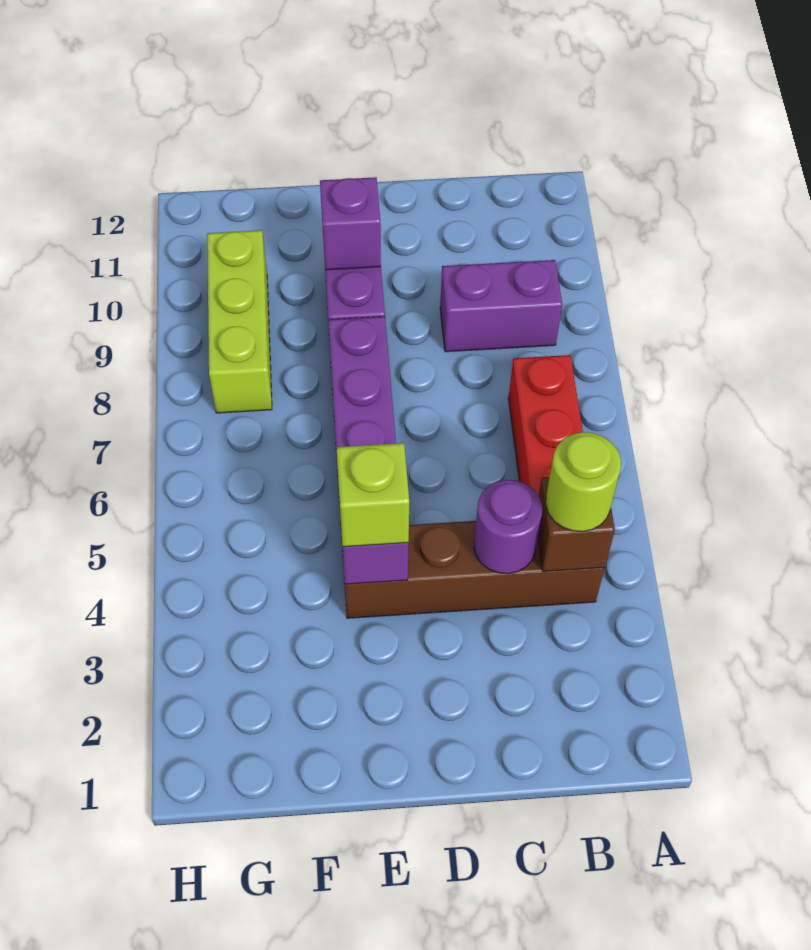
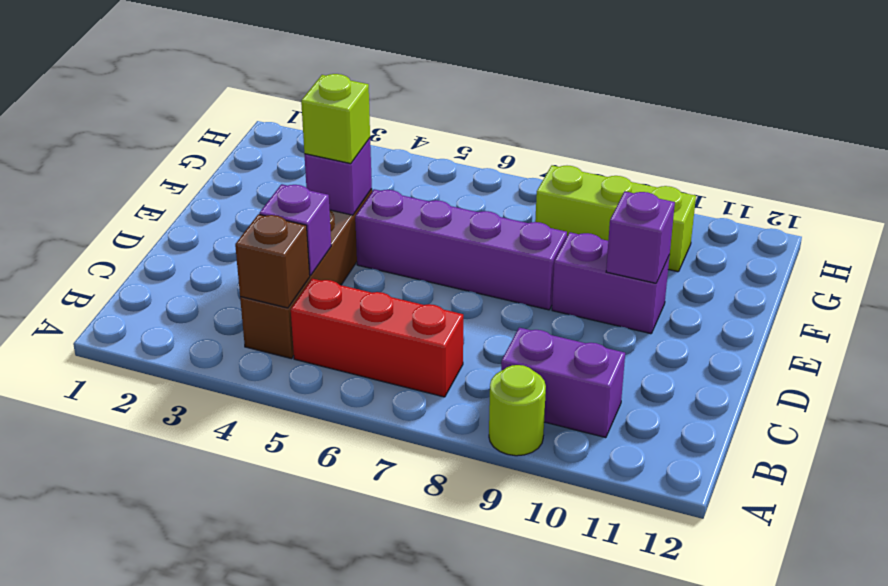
lime round brick B4 level 3 -> lime round brick A9 level 1
purple brick B9:C9 level 1 -> purple brick B9:B10 level 1
purple round brick C4 level 2 -> purple brick C4 level 2

